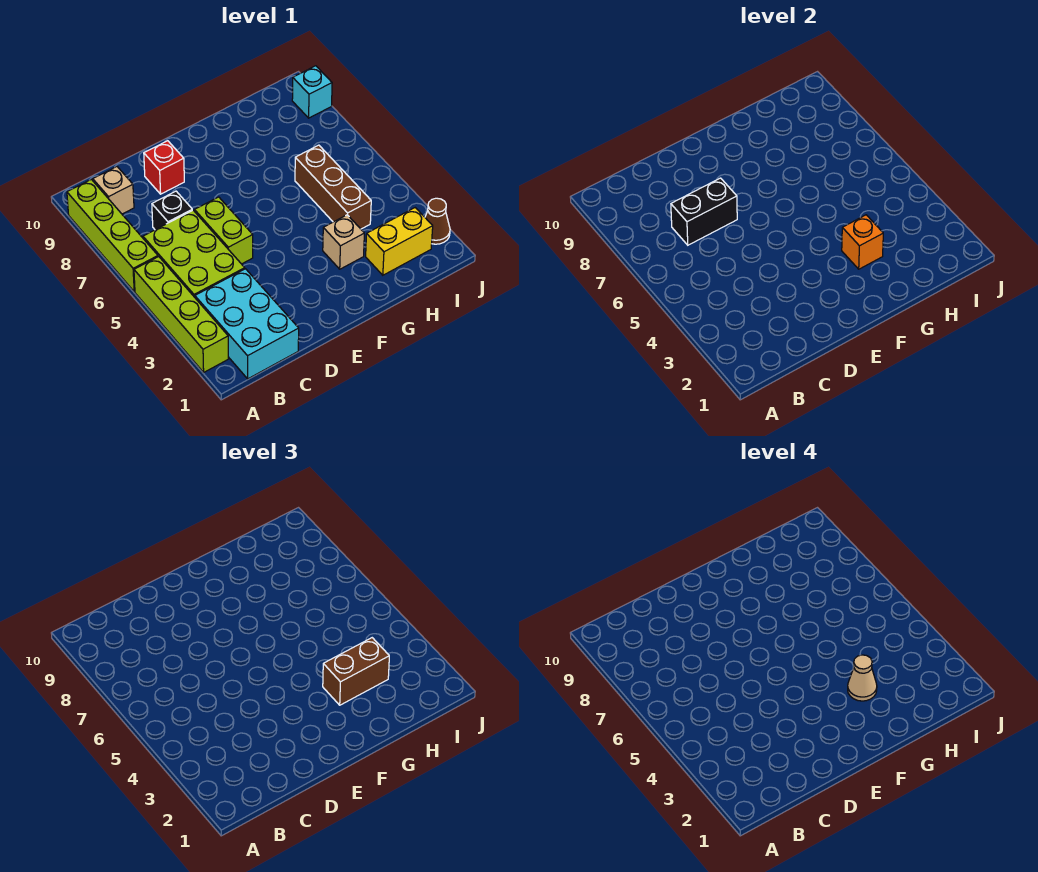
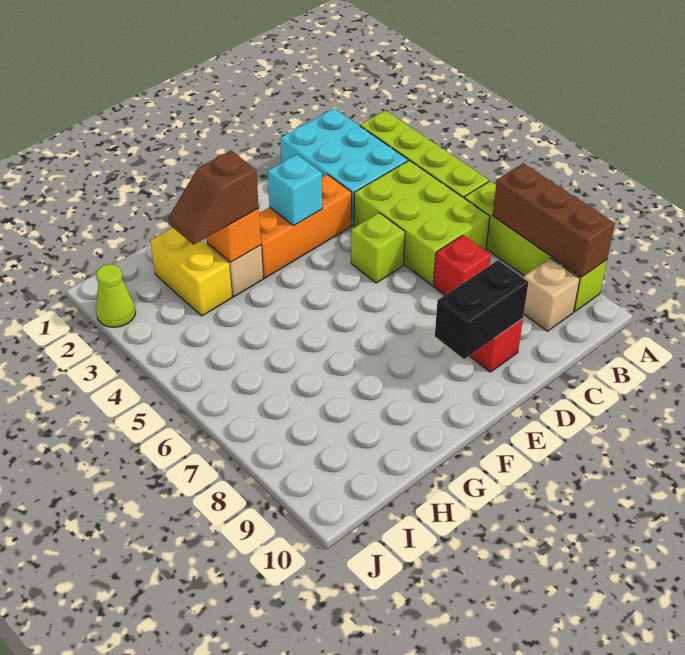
black brick C7 level 1 -> red brick C7 level 1
black brick C7:D7 level 2 -> black brick D9:E9 level 2
none -> orange brick D3:F3 level 1
lime brick D5:D6 level 1 -> lime brick D5 level 1
brown brick G3:H3 level 3 -> brown slope G3:H3 level 3 top G
tan cone G3 level 4 -> none
yellow brick H2:I2 level 1 -> yellow brick H2:H3 level 1
brown brick H4:H6 level 1 -> brown brick A7:A9 level 2
brown cone J2 level 1 -> lime cone J2 level 1
cyan brick J9 level 1 -> cyan brick E3 level 2

